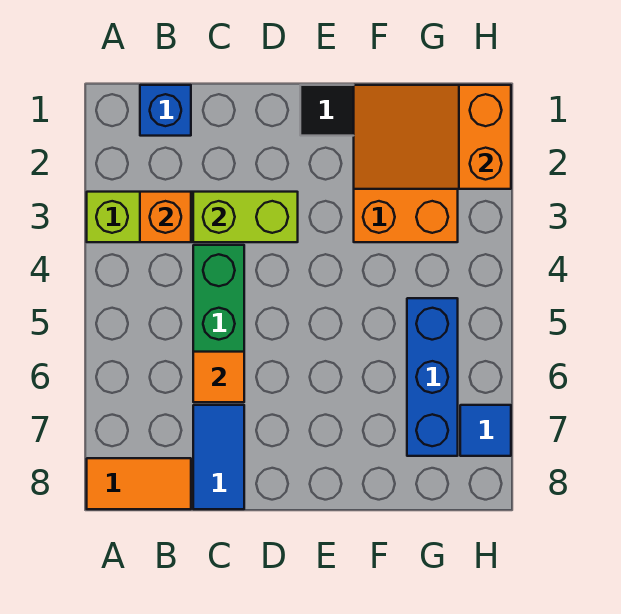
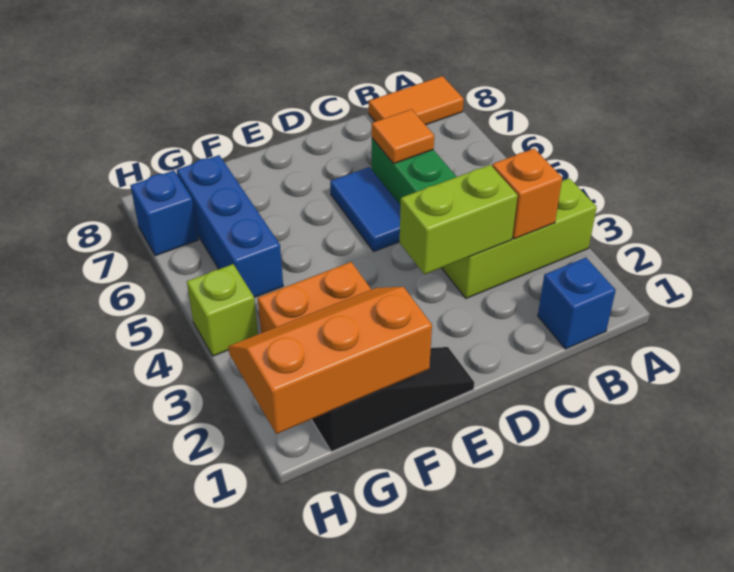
blue tile C7:C8 level 1 -> blue tile D5:D6 level 1
orange slope F1:H2 level 2 top H -> orange slope F1:H2 level 2 top 1
none -> lime brick H4 level 1
blue tile H7 level 1 -> blue brick H7 level 1

